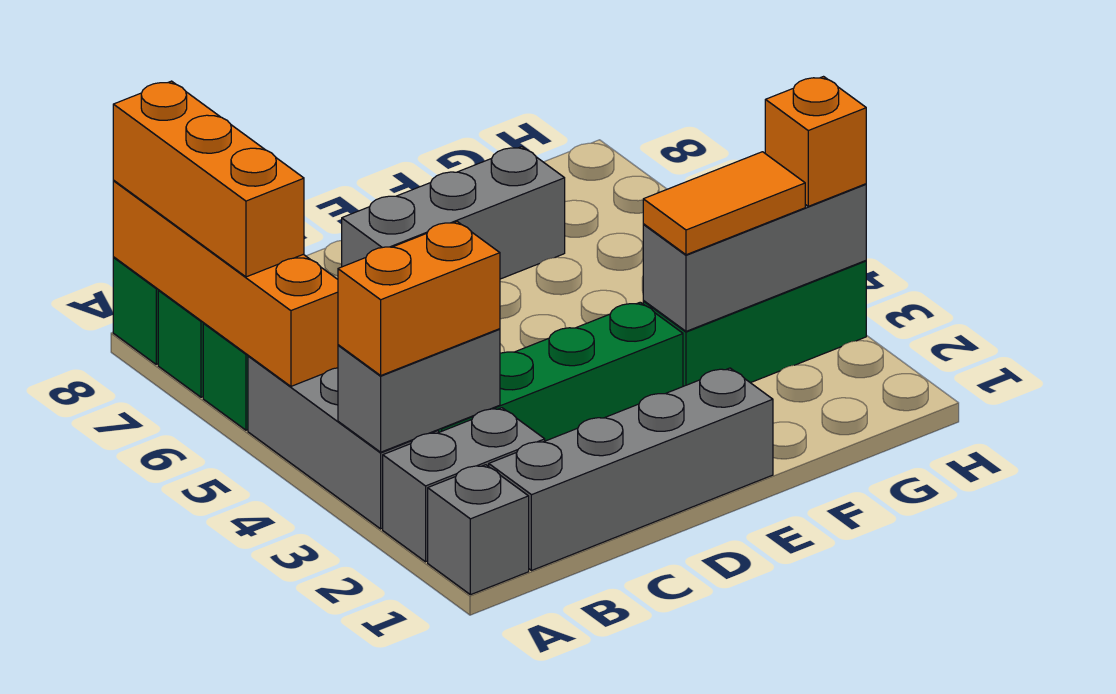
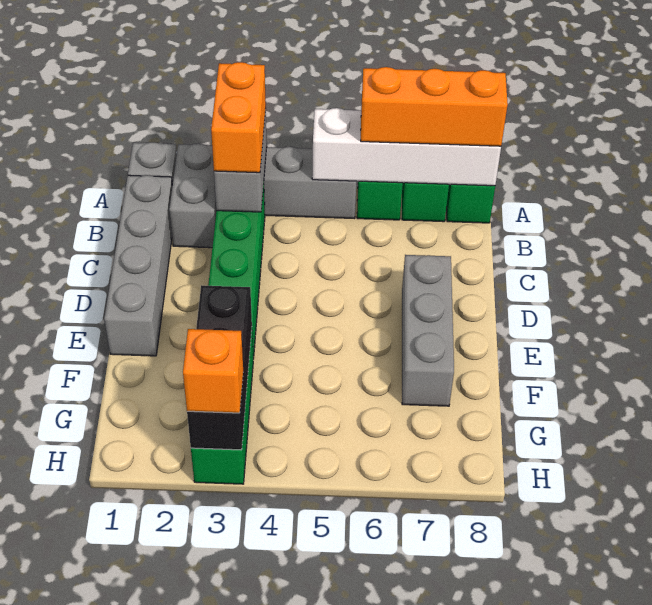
orange brick A5:A8 level 2 -> white brick A5:A8 level 2
grey brick F3:H3 level 2 -> black brick F3:H3 level 2
orange tile F3:G3 level 3 -> none

